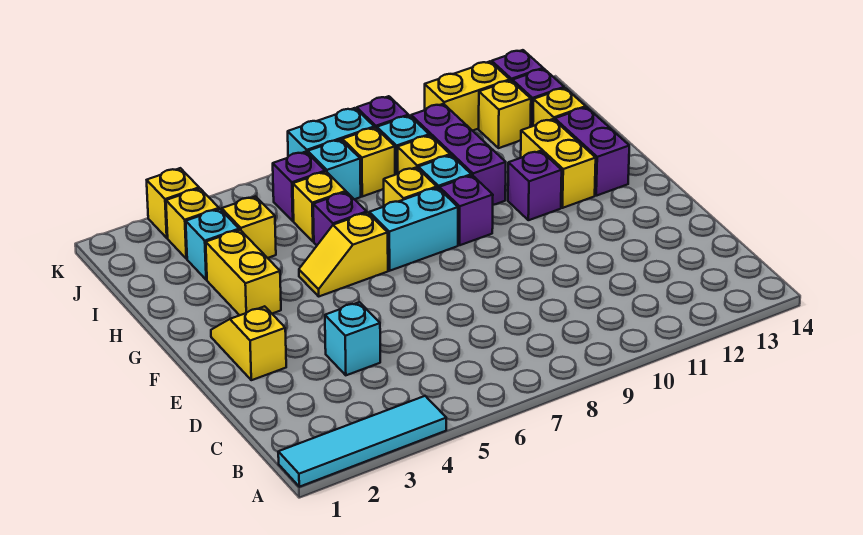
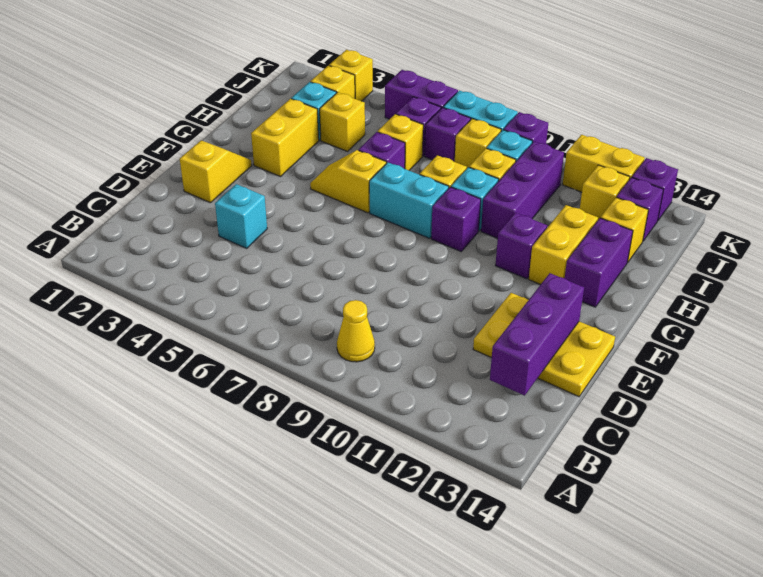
cyan tile A1:A4 level 1 -> none
none -> yellow cone B9 level 1
none -> purple brick C13:E13 level 2
none -> yellow plate D12:E14 level 1
cyan brick J7 level 1 -> purple brick J7 level 1
none -> purple brick K5:K6 level 1

